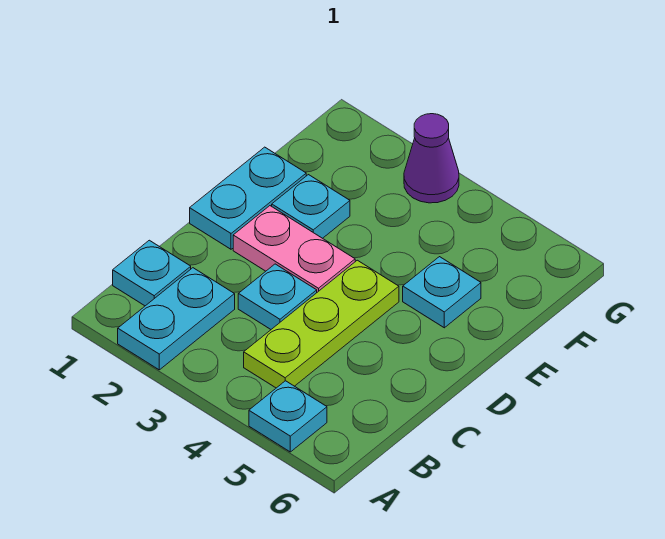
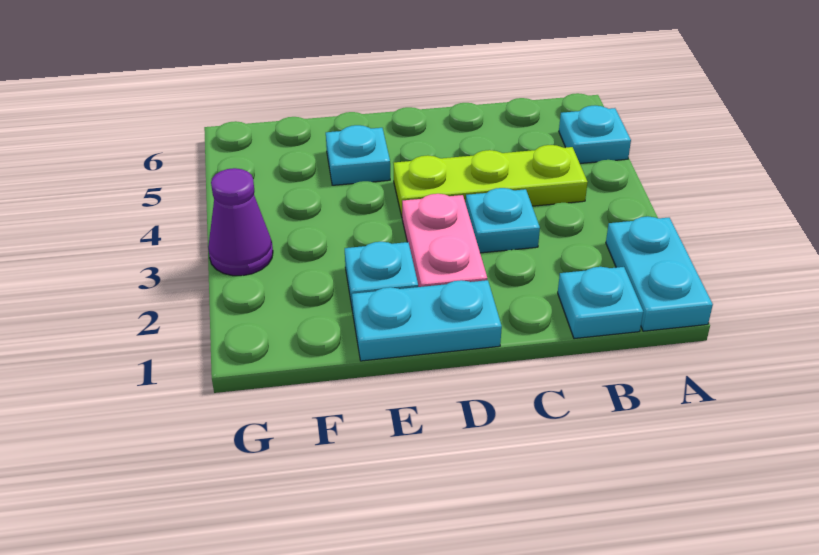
cyan plate A2:B2 level 1 -> cyan plate A1:A2 level 1

